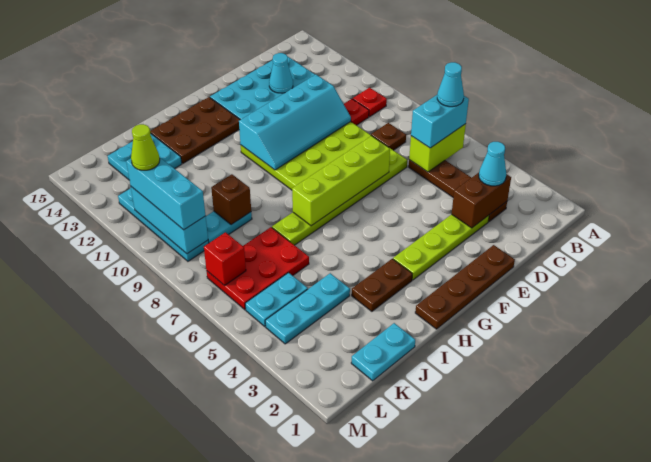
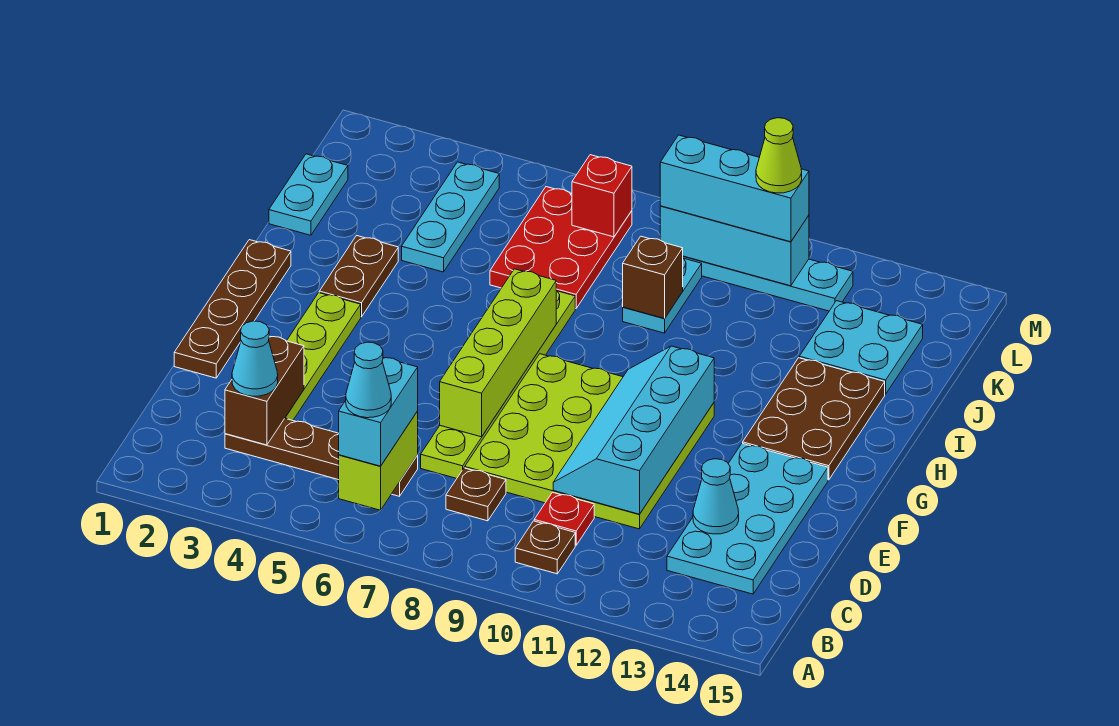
red plate B10 level 1 -> brown plate B10 level 1
cyan plate K5:L5 level 1 -> none

